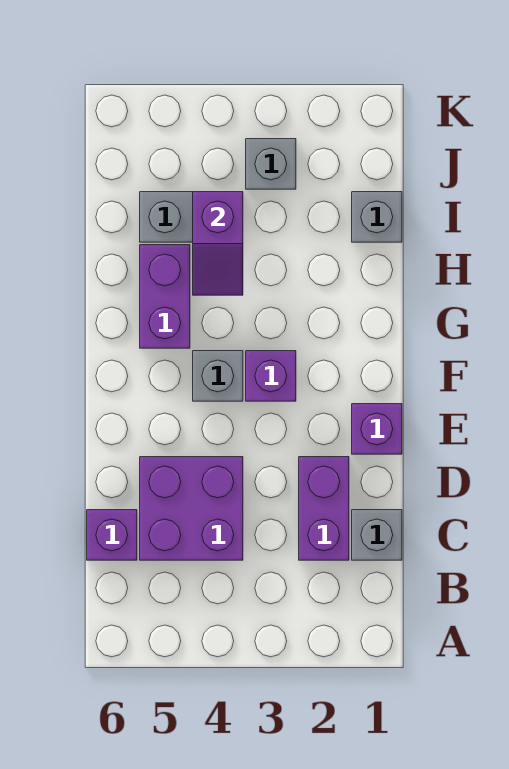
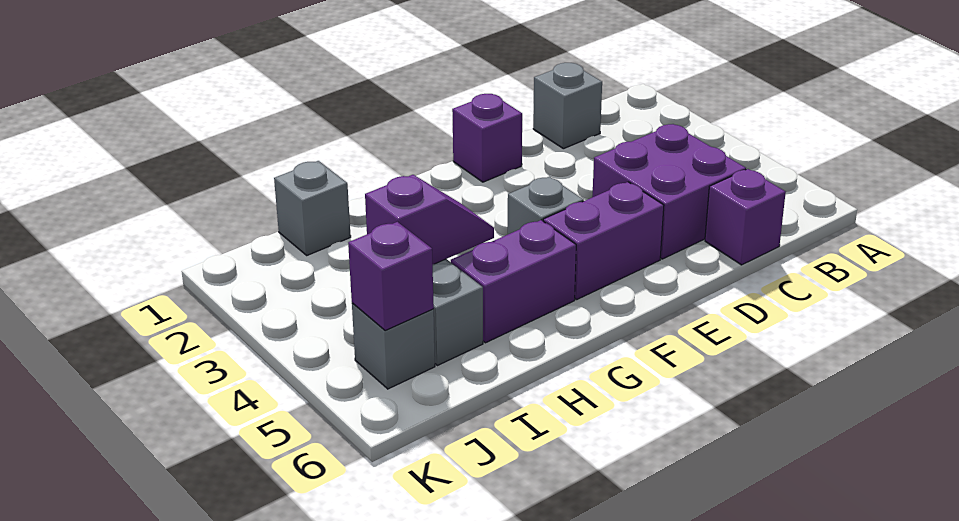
purple brick C2:D2 level 1 -> purple brick E5:F5 level 1
purple brick F3 level 1 -> purple brick J5 level 2
grey brick J3 level 1 -> grey brick J5 level 1

